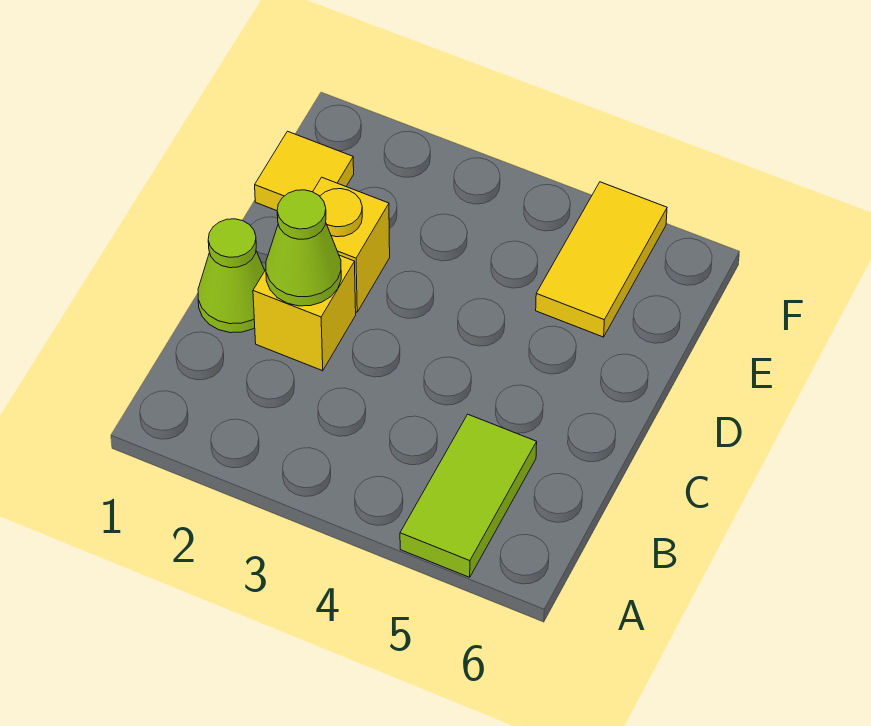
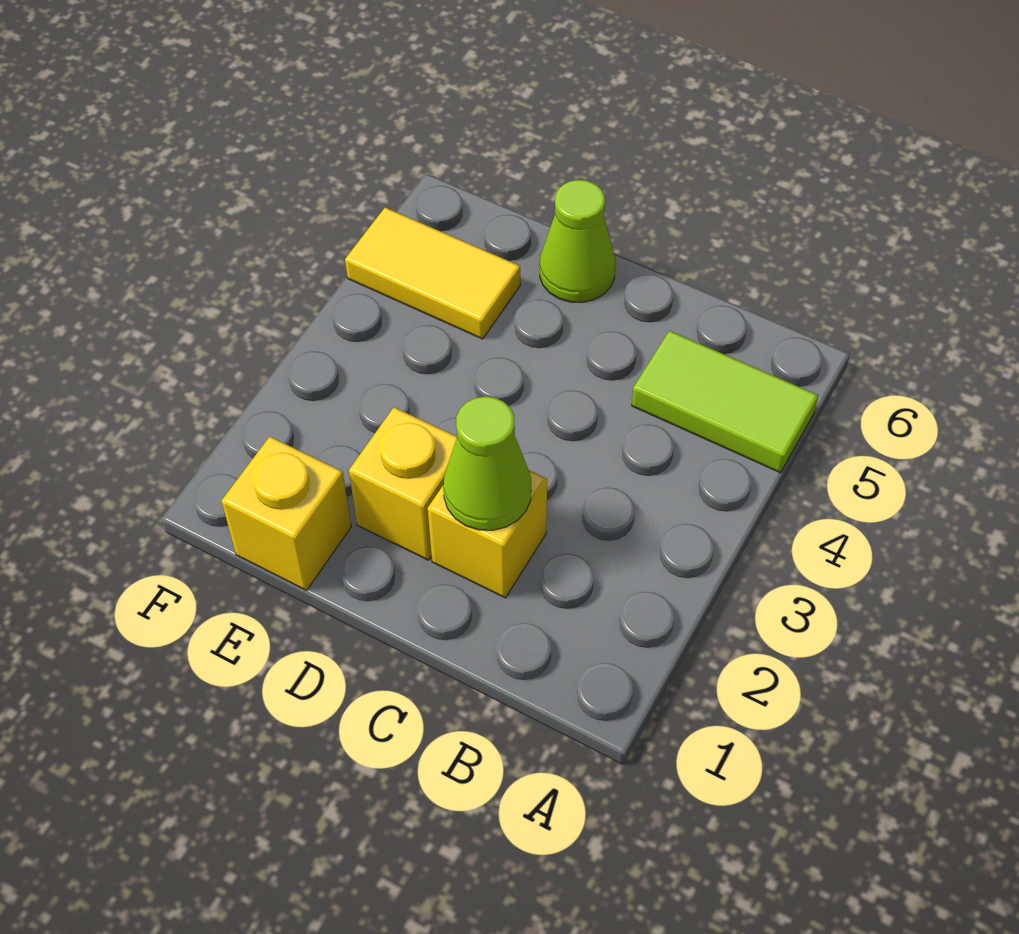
lime cone C1 level 1 -> lime cone D6 level 1
yellow tile E1 level 1 -> yellow brick E1 level 1

